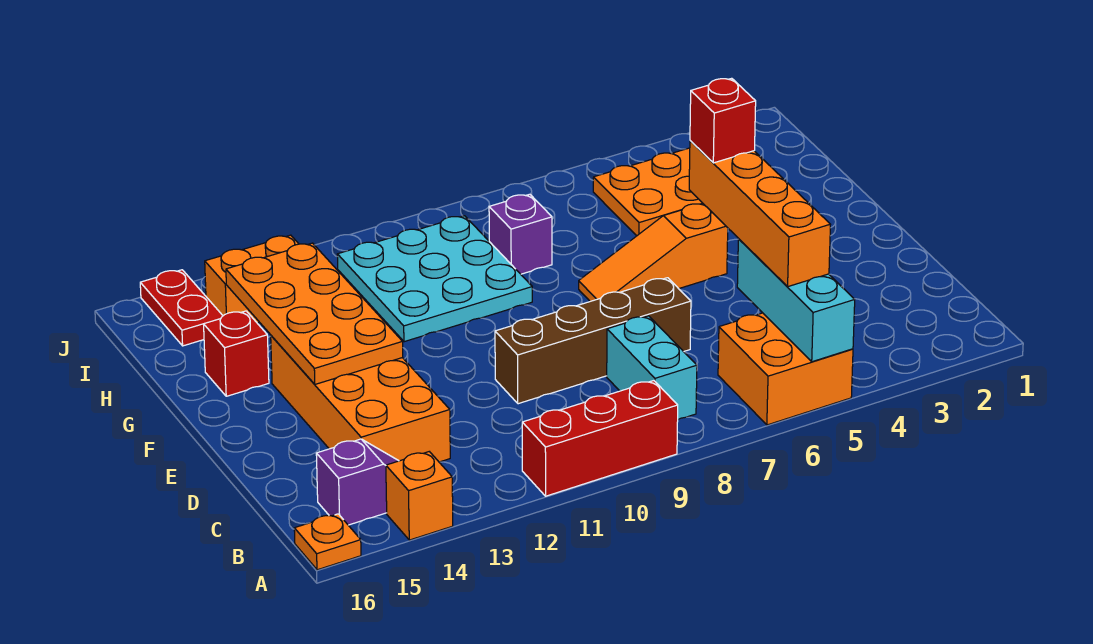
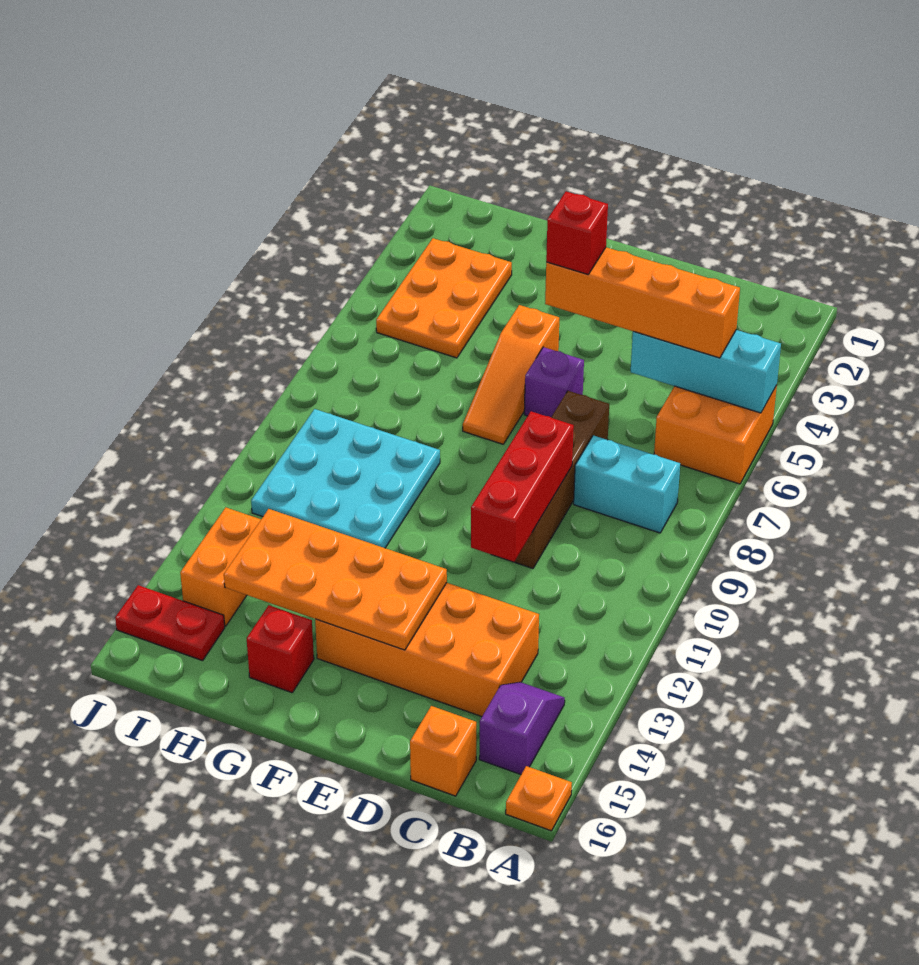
red brick A9:A11 level 1 -> red brick D9:D11 level 2
orange brick A14 level 1 -> orange brick C16 level 1
purple brick H8 level 1 -> purple brick E6 level 1

